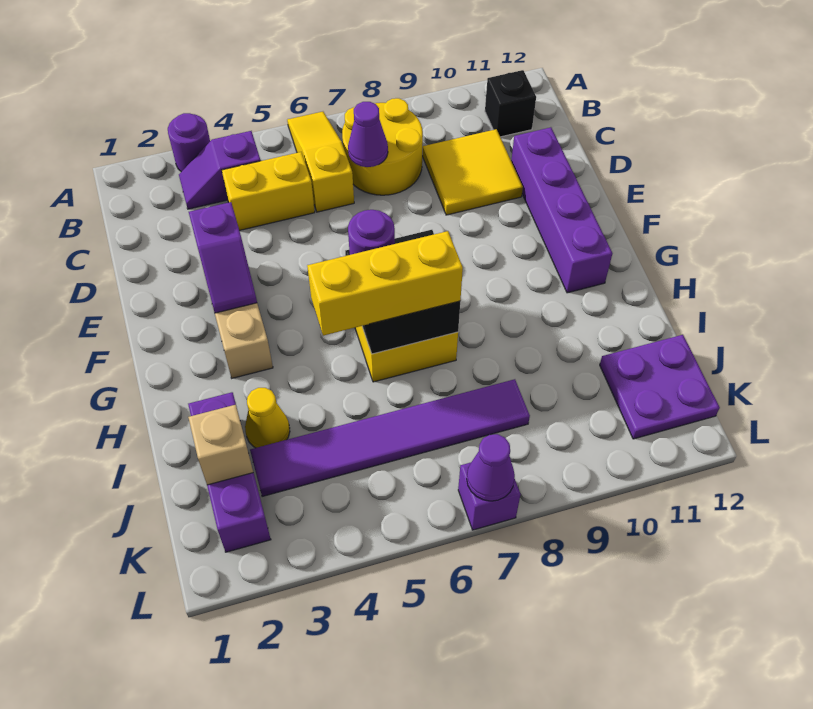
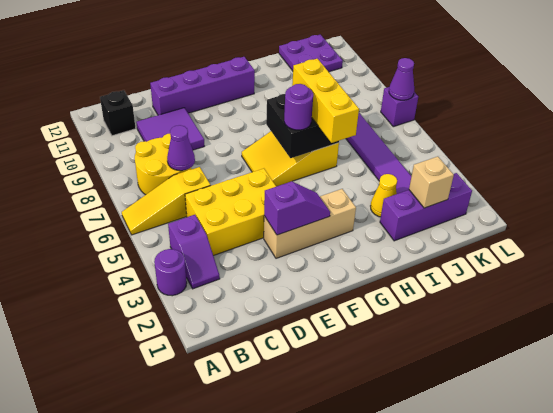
yellow brick C4:C5 level 1 -> yellow brick C4:E5 level 1
yellow tile C9:D10 level 1 -> purple tile C9:D10 level 1

